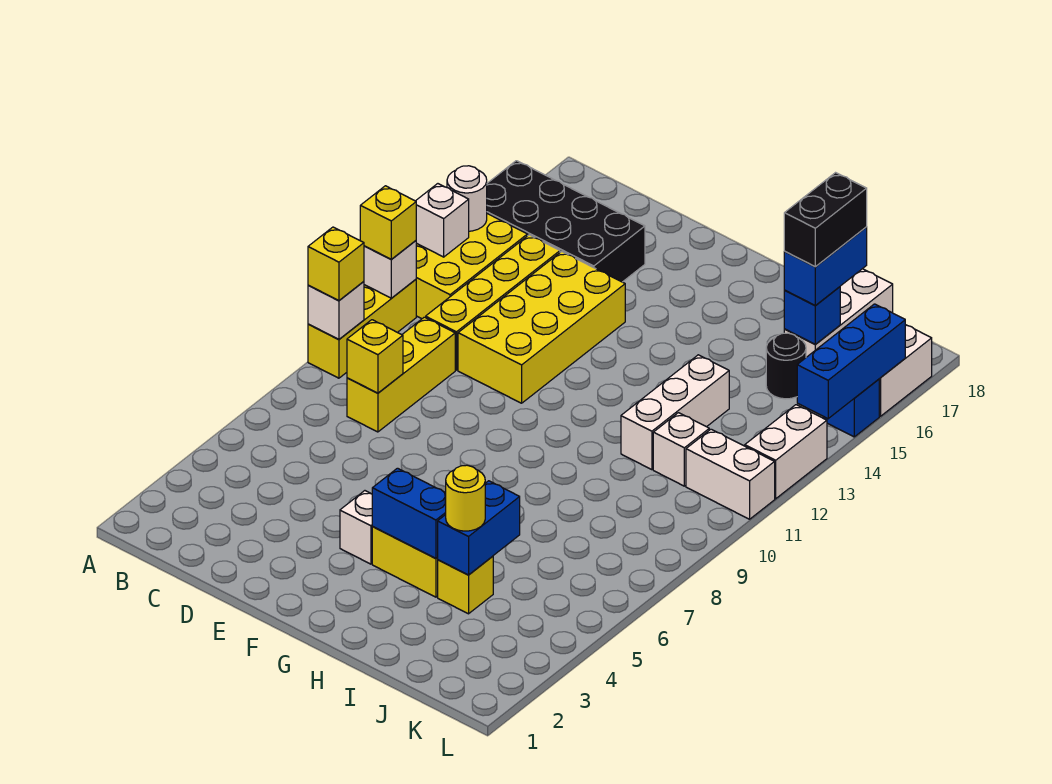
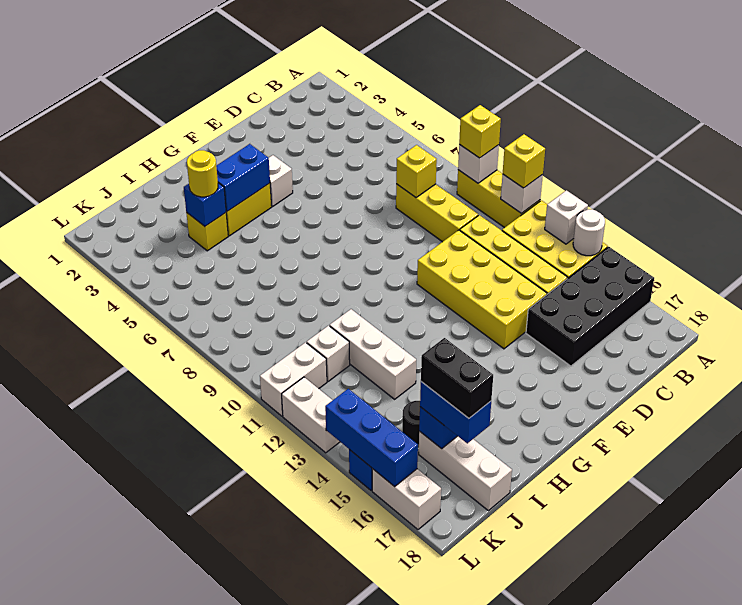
blue brick I4:I5 level 2 -> blue brick I4 level 2

